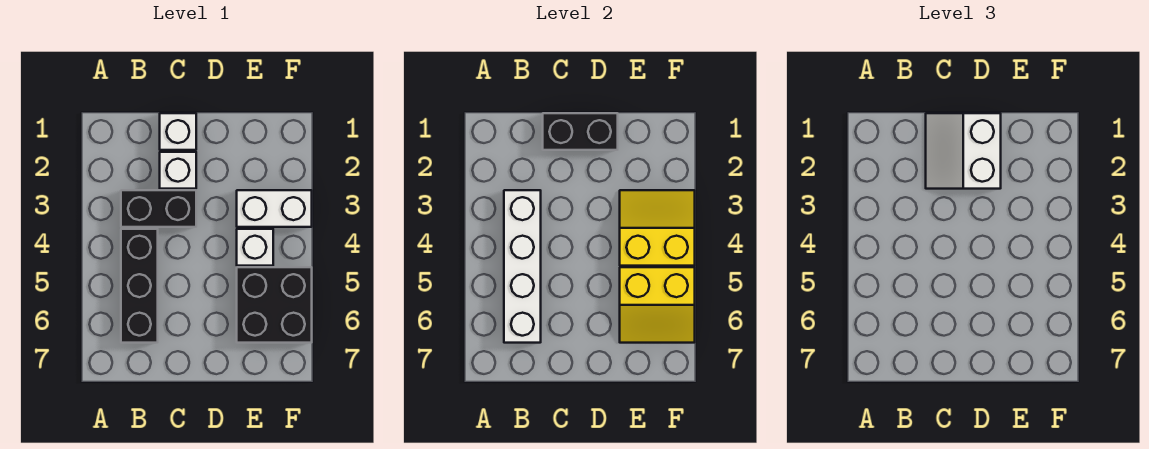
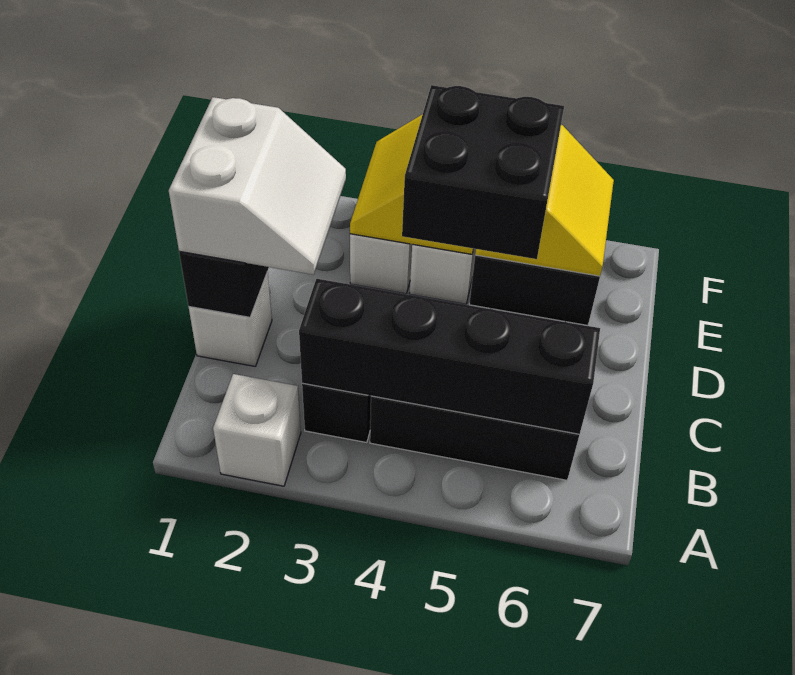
white brick B3:B6 level 2 -> black brick B3:B6 level 2
white slope C1:D2 level 3 top D -> white slope C1:D2 level 3 top 1
white brick C2 level 1 -> white brick A2 level 1
none -> black brick D4:E5 level 3

